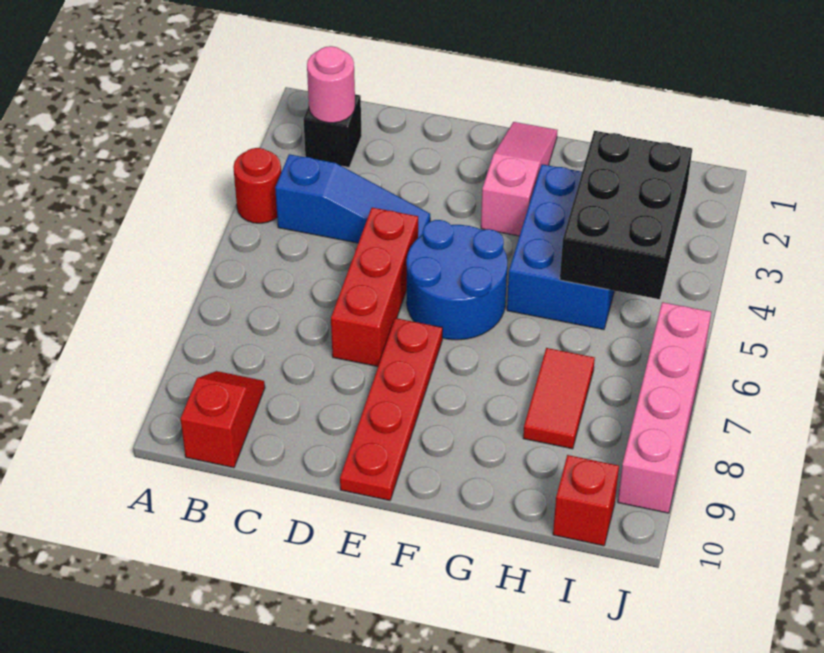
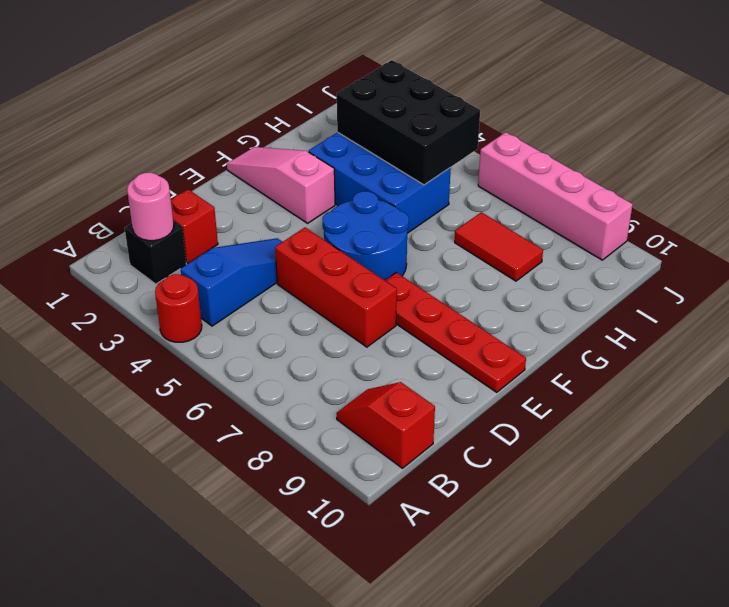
red brick I10 level 1 -> red brick C2 level 1

